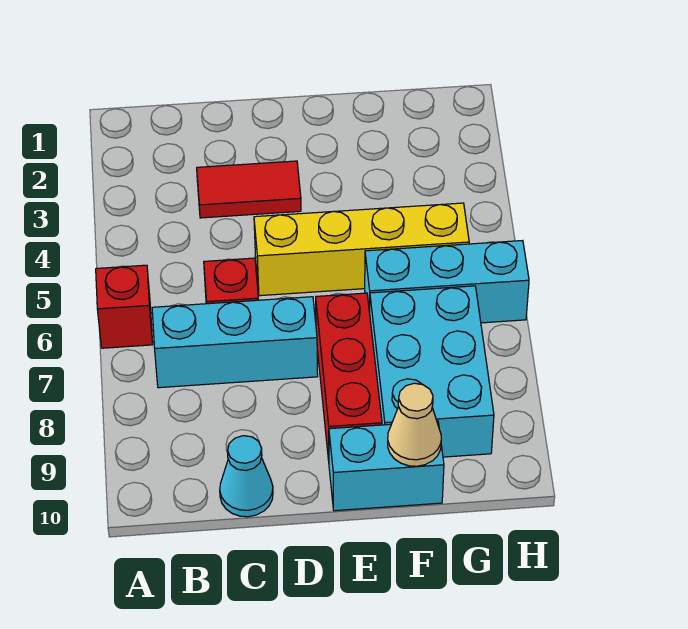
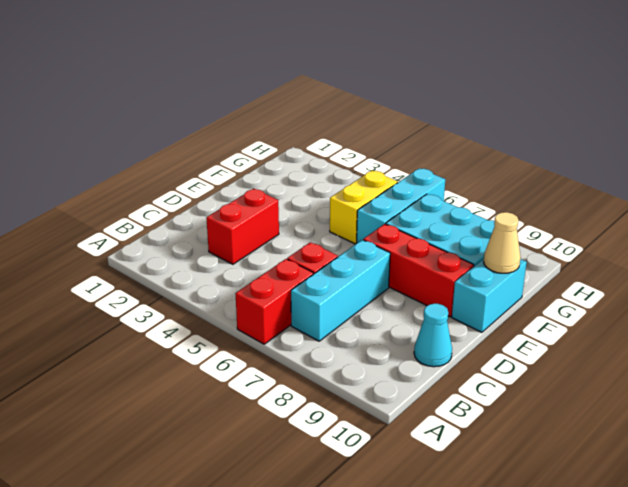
red brick A6 level 1 -> red brick A6:B6 level 1
red tile C3:D3 level 1 -> red brick C3:D3 level 1
yellow brick D5:G5 level 1 -> yellow brick F5:G5 level 1

